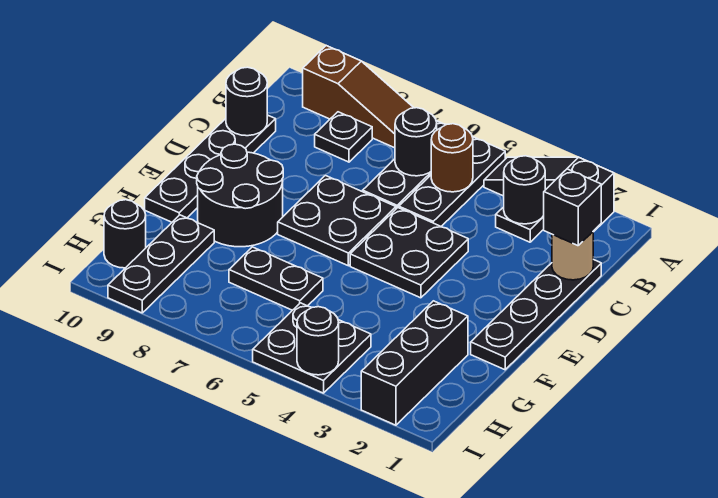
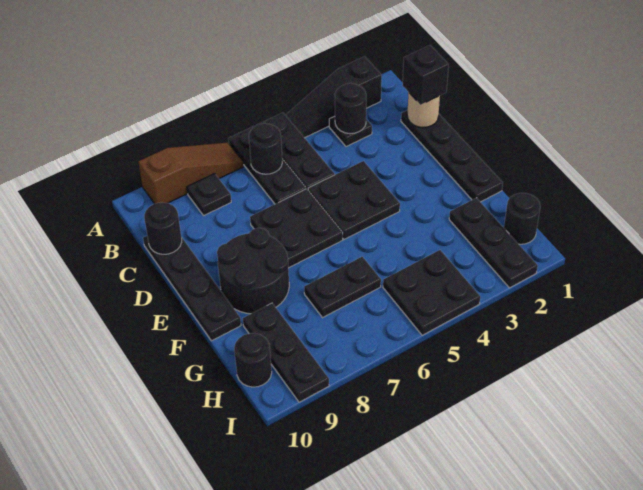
brown round brick B5 level 2 -> none
black brick G2:I2 level 1 -> black plate G2:I2 level 1
black round brick I4 level 2 -> black round brick H1 level 1

